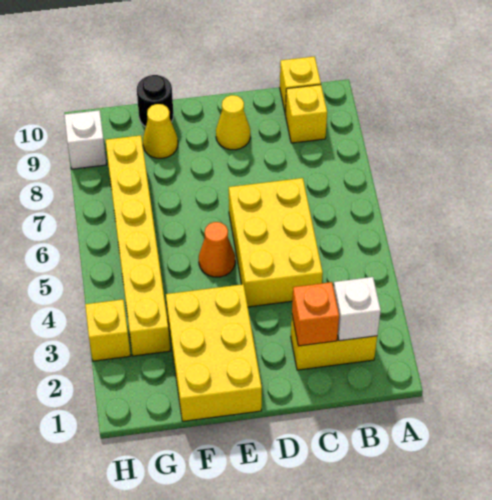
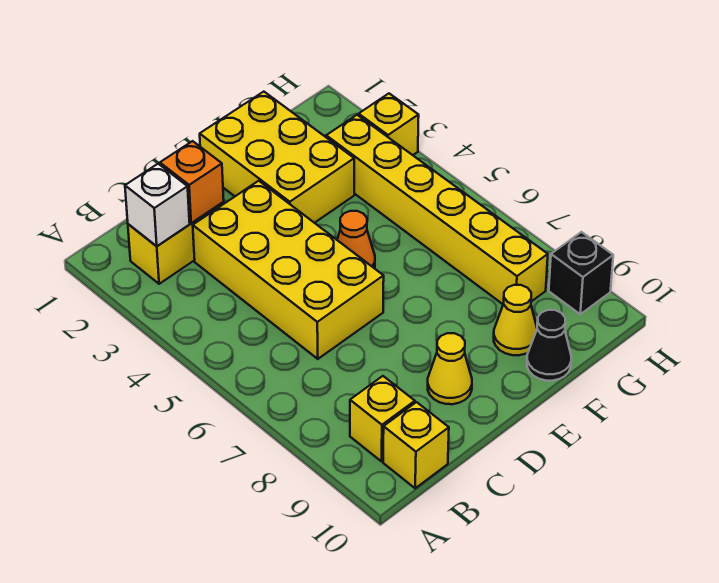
yellow brick C4:D6 level 1 -> yellow brick C3:D6 level 1
black round brick F10 level 1 -> black cone F10 level 1
white brick H9 level 1 -> black brick H9 level 1

